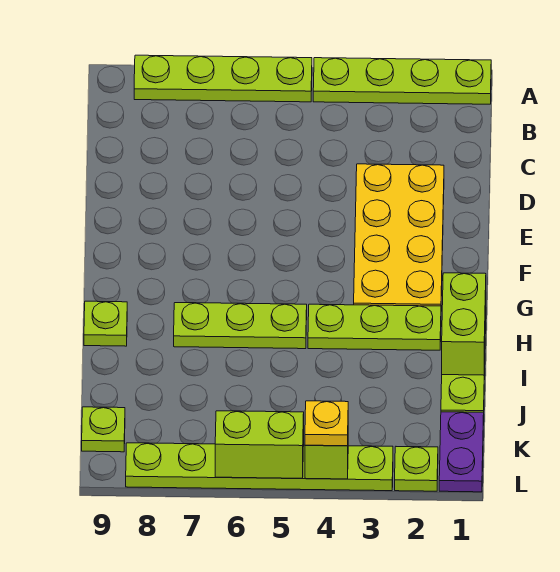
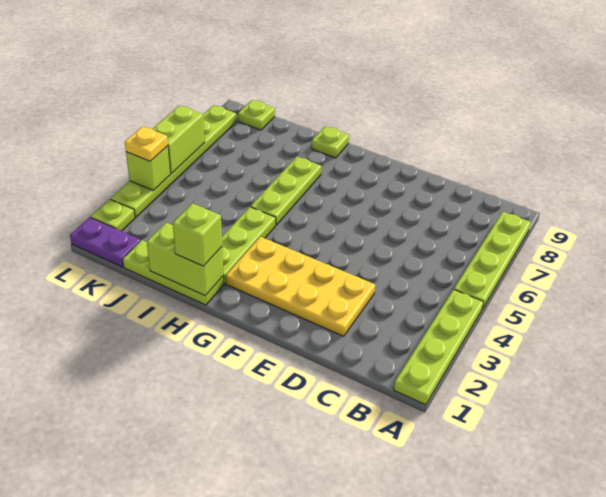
none -> lime brick H1 level 3

